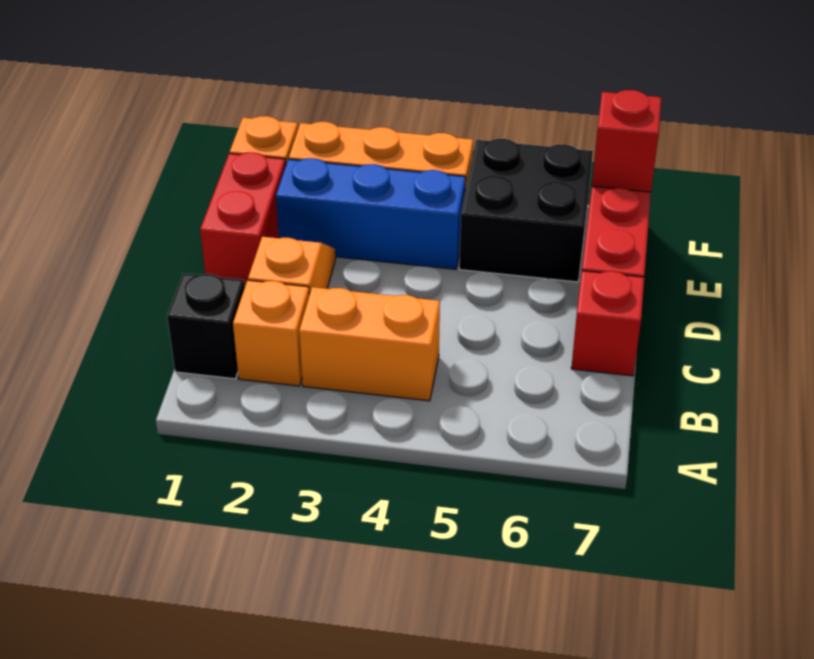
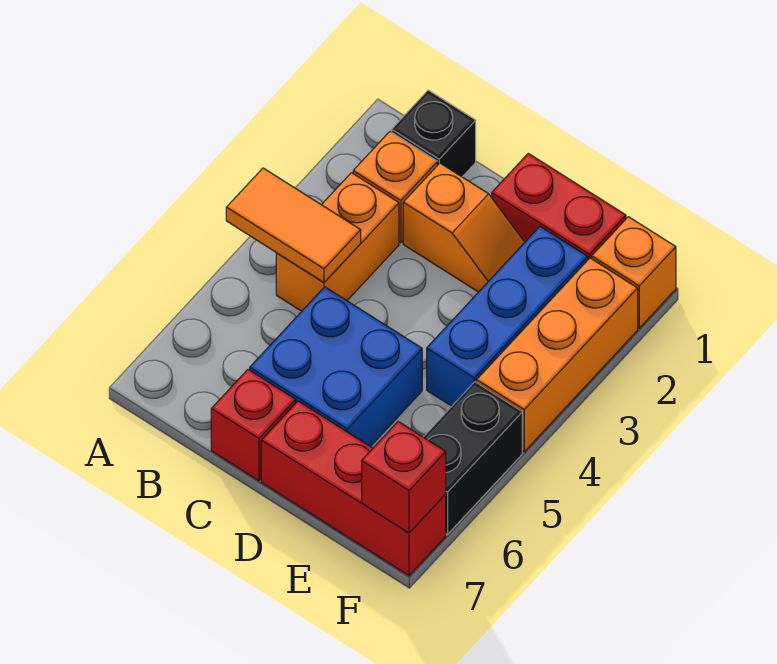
none -> orange tile A4:B4 level 2
none -> blue brick C5:D6 level 1
black brick E5:F6 level 1 -> black brick F5:F6 level 1

